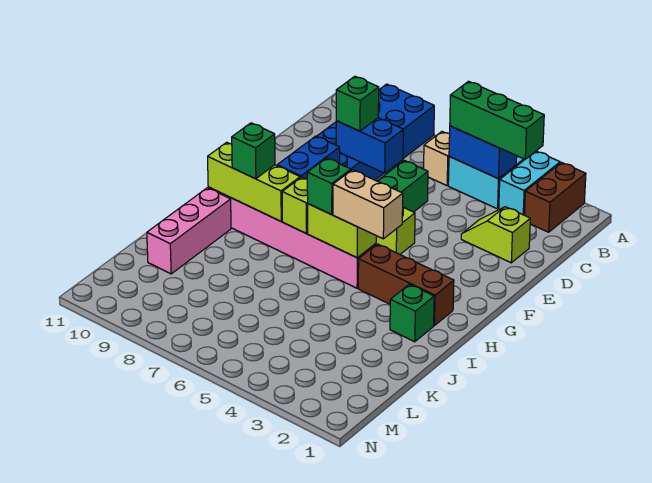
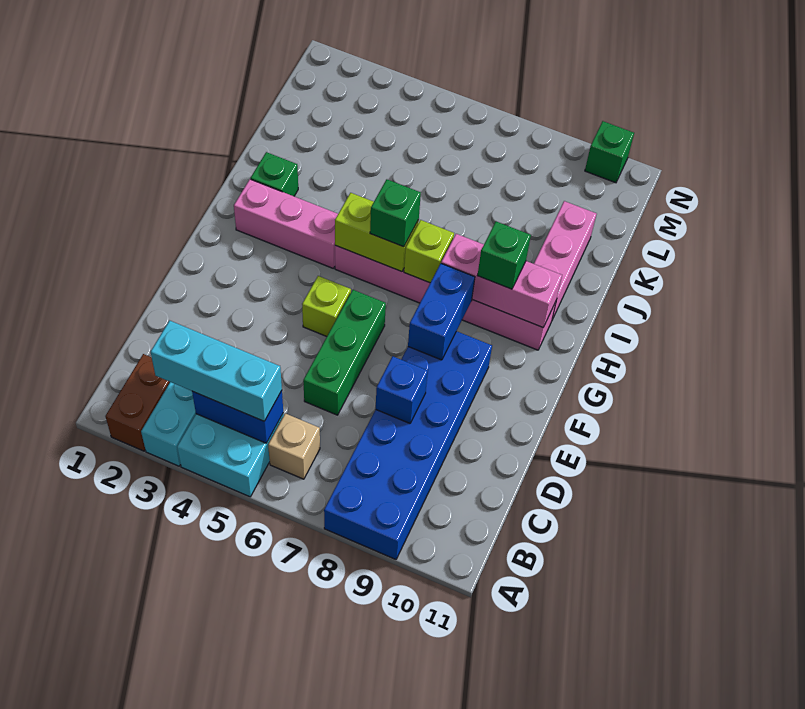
green brick B3:B5 level 3 -> cyan brick B3:B5 level 3
lime slope D2:D3 level 1 top 2 -> none
blue brick D7:D8 level 2 -> blue brick D8 level 2
green brick D8 level 3 -> green brick N10 level 1
brown brick H2:H4 level 1 -> pink brick H2:H4 level 1
tan brick H4:H5 level 3 -> none
lime brick H8:H10 level 2 -> pink brick H8:H10 level 2

